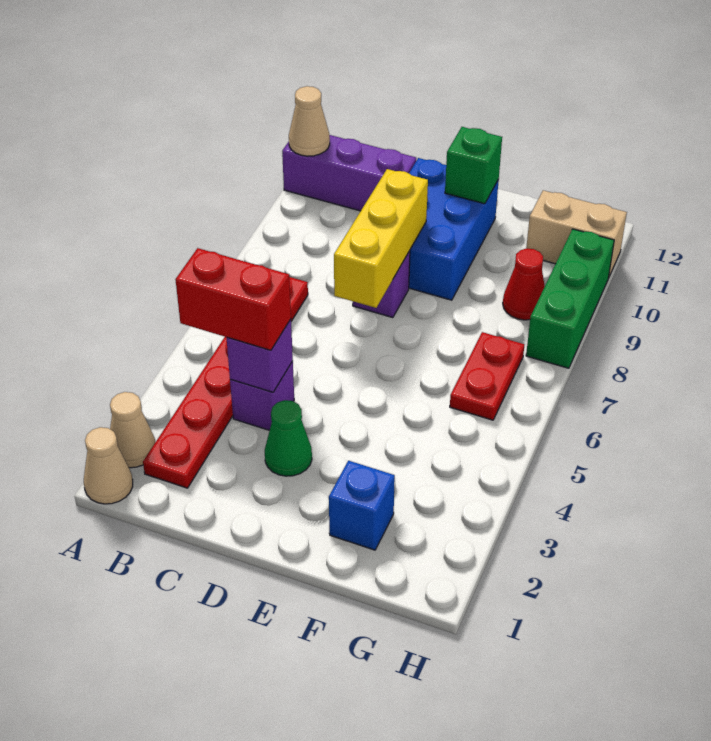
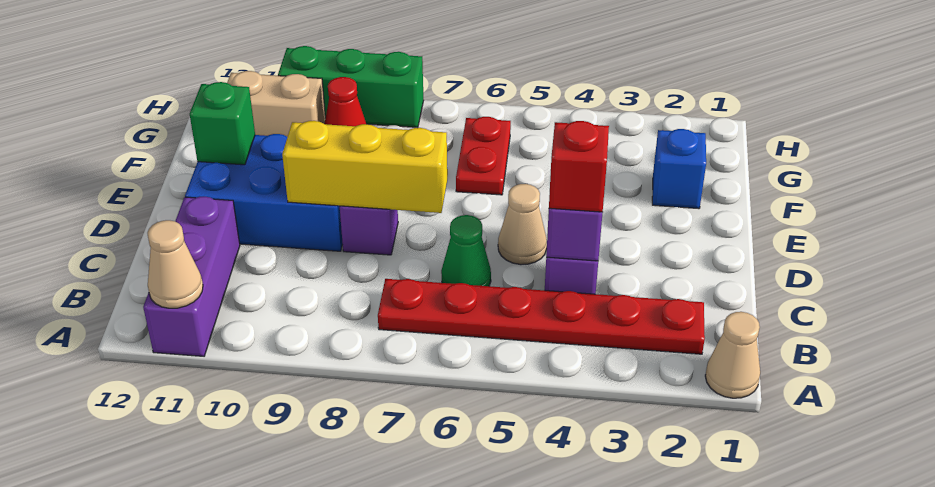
tan cone A2 level 1 -> tan cone D5 level 1
red brick B4:C4 level 3 -> red brick C4 level 3
green cone D3 level 1 -> green cone C6 level 1
red plate G6:G7 level 1 -> red plate F6:G6 level 1
tan brick G11:H11 level 1 -> tan brick G10:G11 level 1

